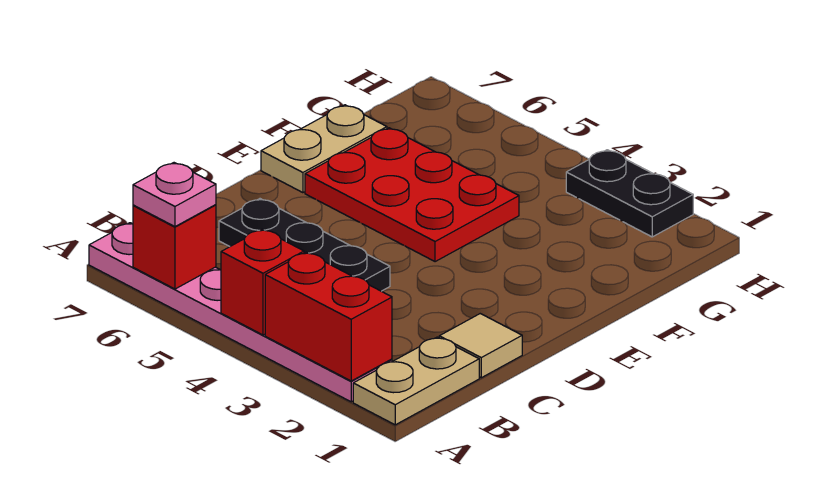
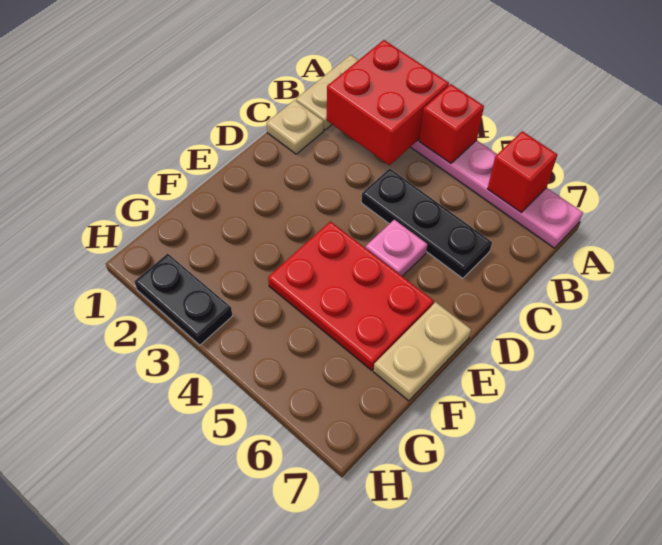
red brick A2:A3 level 2 -> red brick A2:B3 level 2
pink plate A6 level 3 -> pink plate D5 level 1
tan tile C1 level 1 -> tan plate C1 level 1

